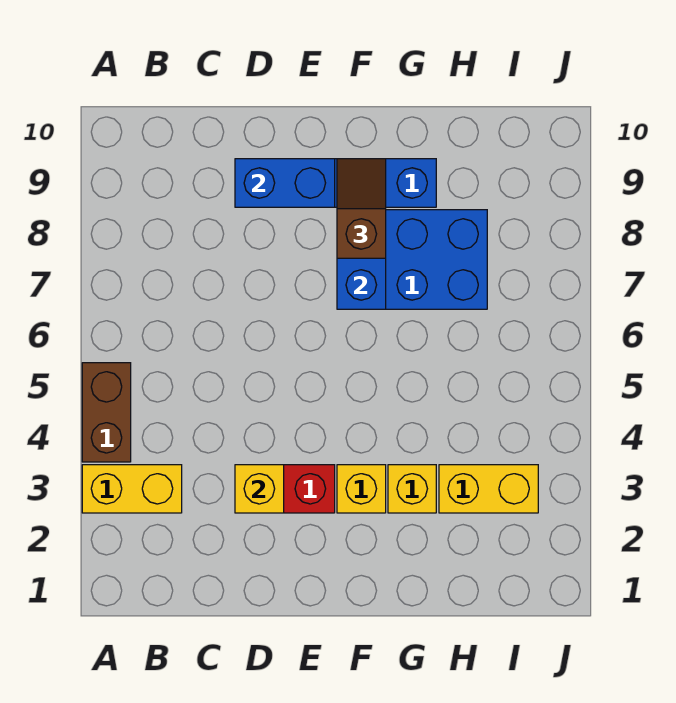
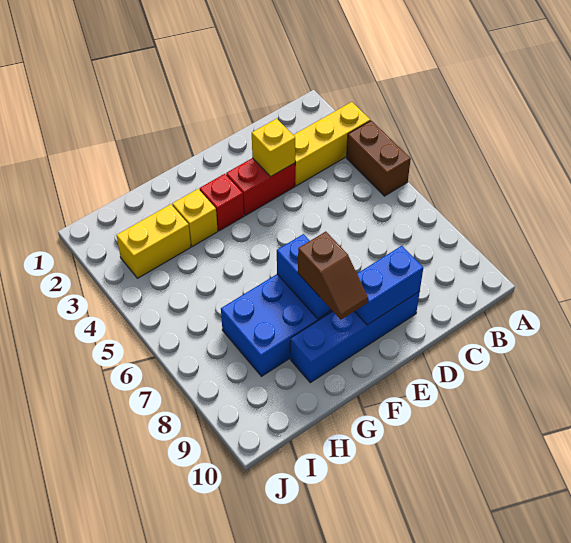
yellow brick A3:B3 level 1 -> yellow brick A3:C3 level 1
yellow brick F3 level 1 -> red brick F3 level 1

